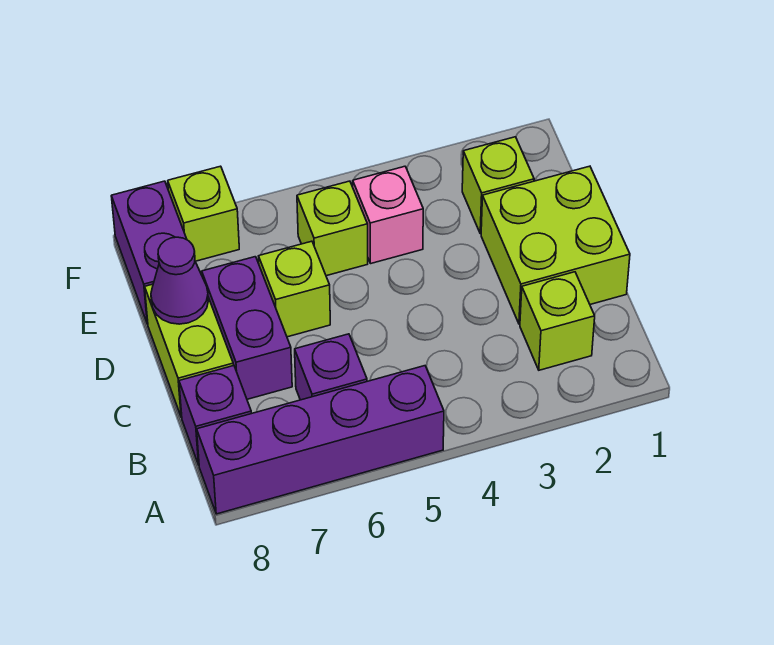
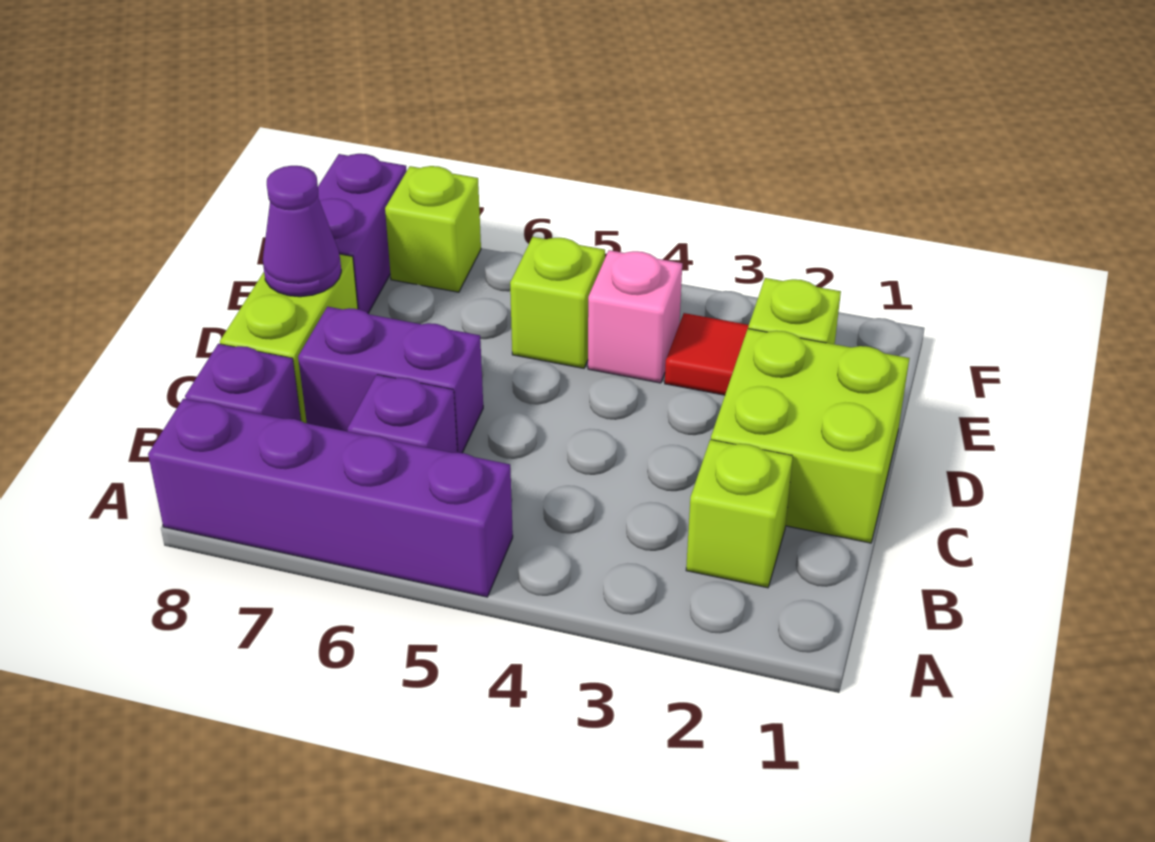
purple brick C7:D7 level 1 -> purple brick C6:C7 level 1
lime brick D6 level 1 -> none
none -> red tile E3 level 1

